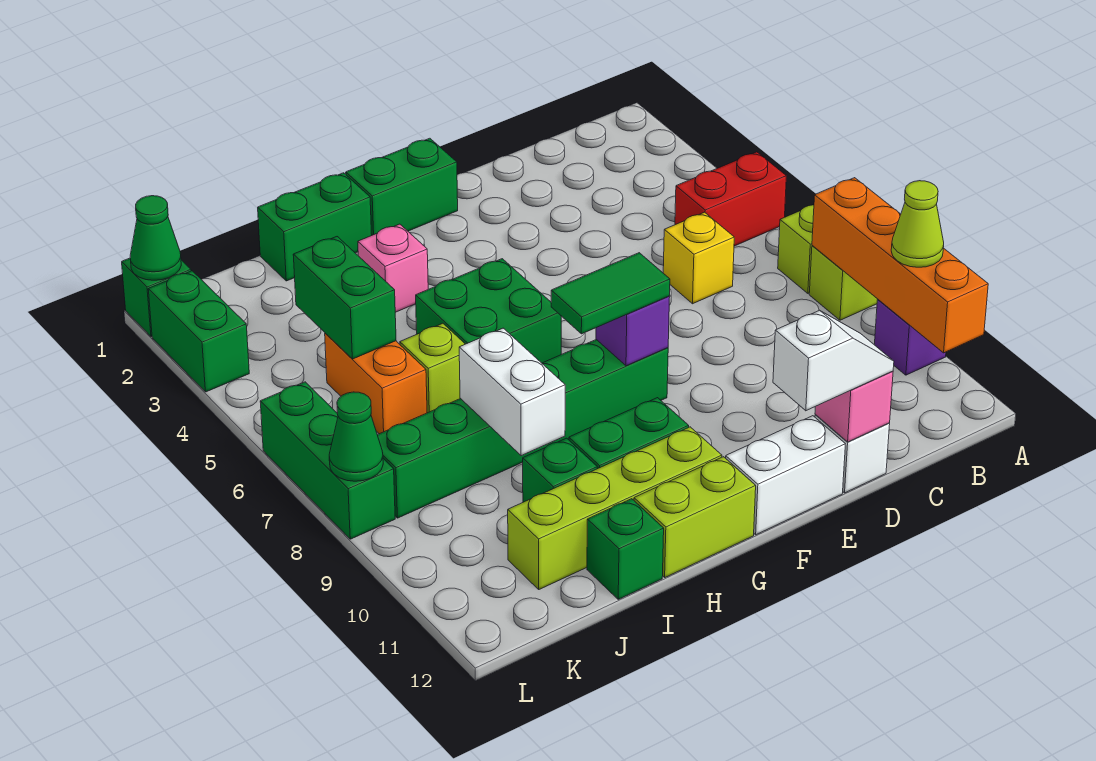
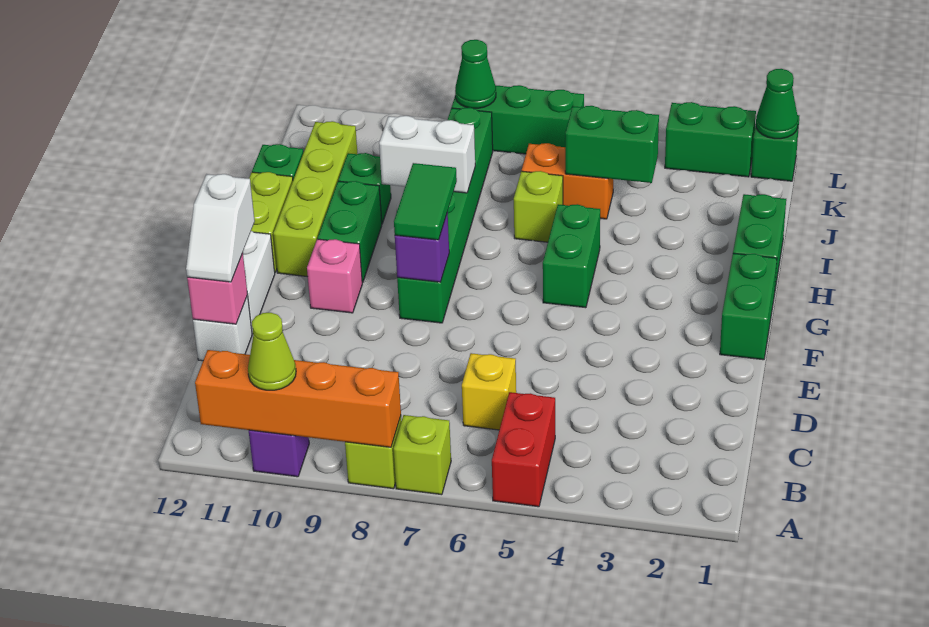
green brick G5:H6 level 1 -> green brick G5:H5 level 1
pink brick H3 level 1 -> pink brick F10 level 1

